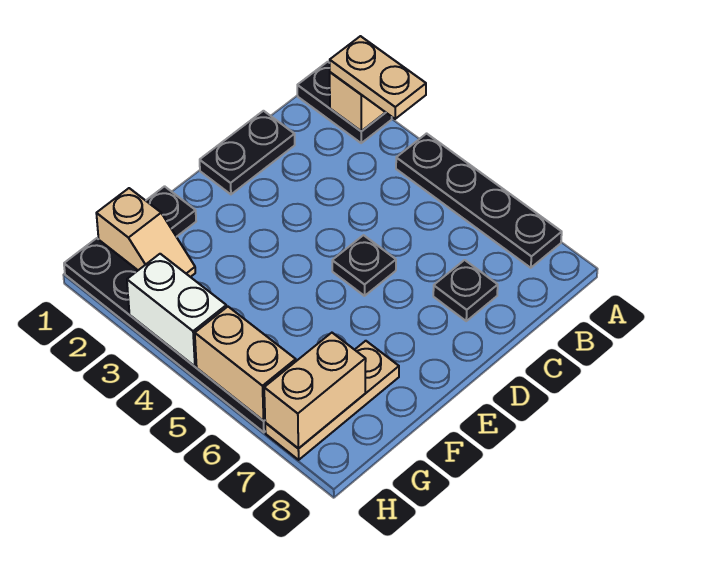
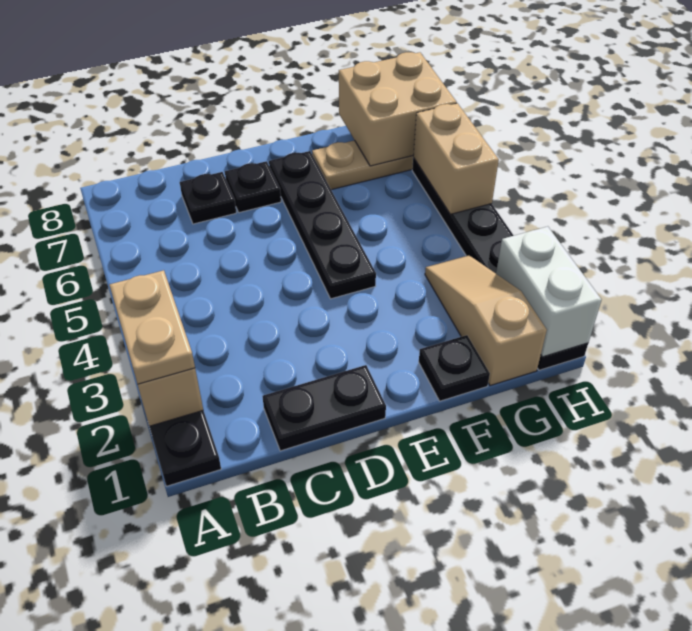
black plate A4:A7 level 1 -> black plate E4:E7 level 1
black plate D5 level 1 -> black plate D7 level 1
tan slope G1:G2 level 1 top 1 -> tan slope G1:G3 level 1 top 1
tan brick G7:H7 level 2 -> tan brick G7:H8 level 2
white brick H3:H4 level 2 -> white brick H1:H2 level 2

